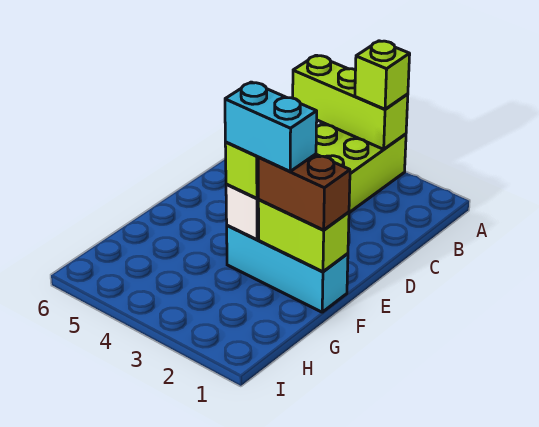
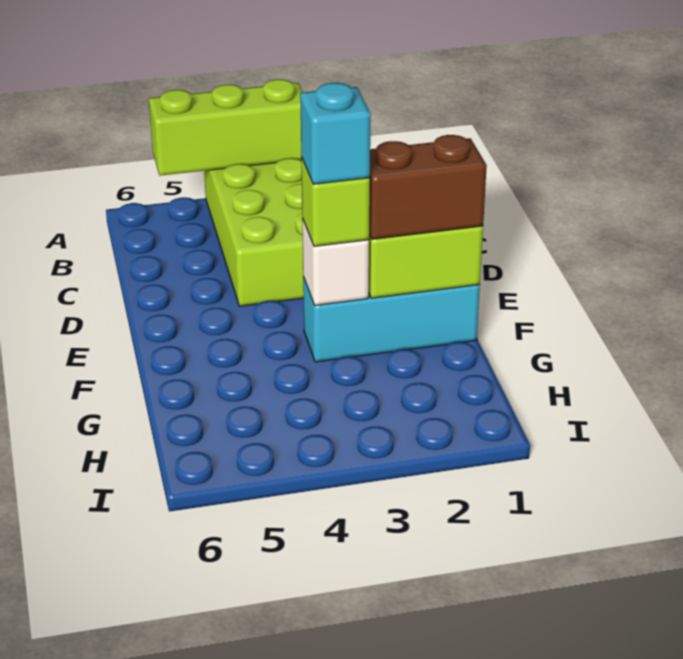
lime brick A3 level 3 -> none
cyan brick F2:F3 level 4 -> cyan brick F3 level 4

